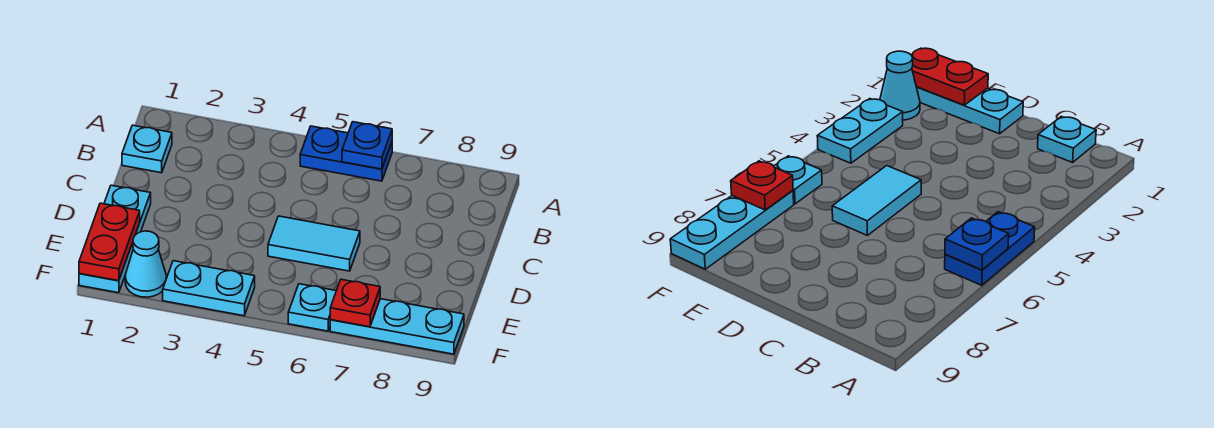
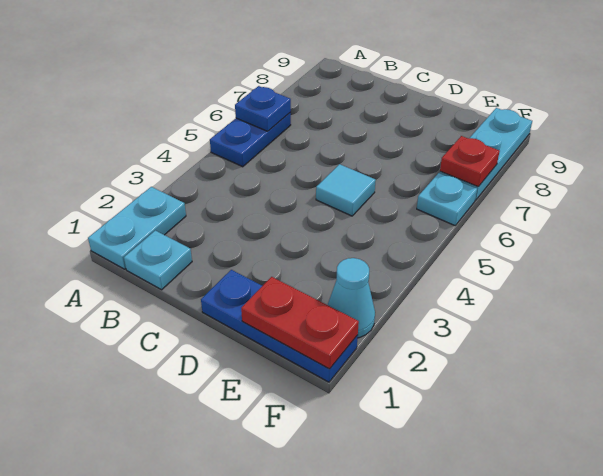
cyan plate D1:F1 level 1 -> blue plate D1:F1 level 1
cyan tile D5:D6 level 1 -> cyan tile D5 level 1
cyan plate F3:F4 level 1 -> cyan plate A1:A2 level 1

